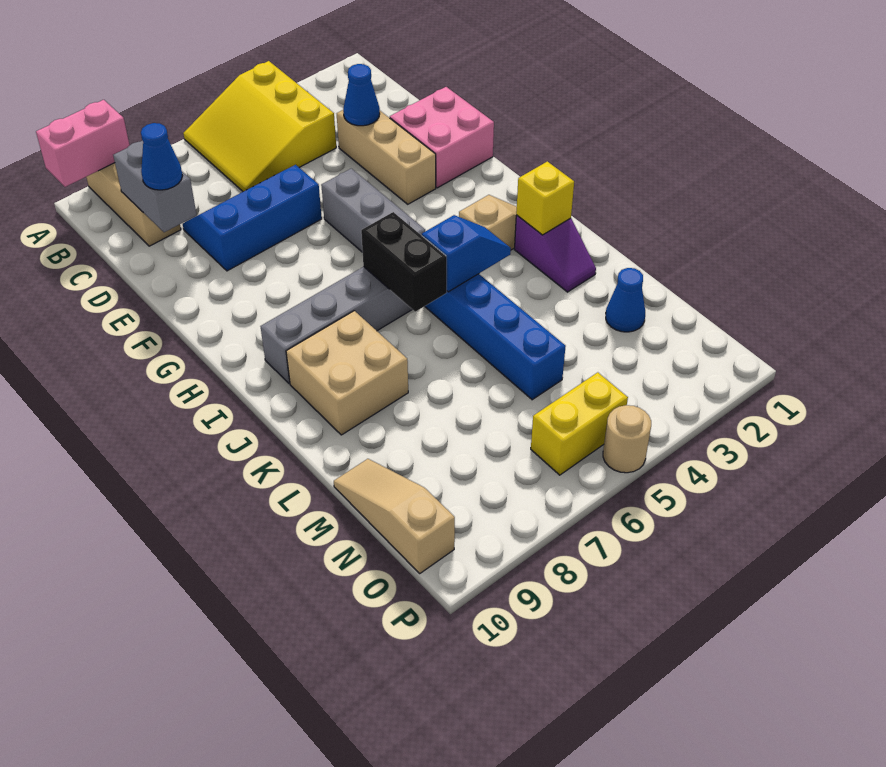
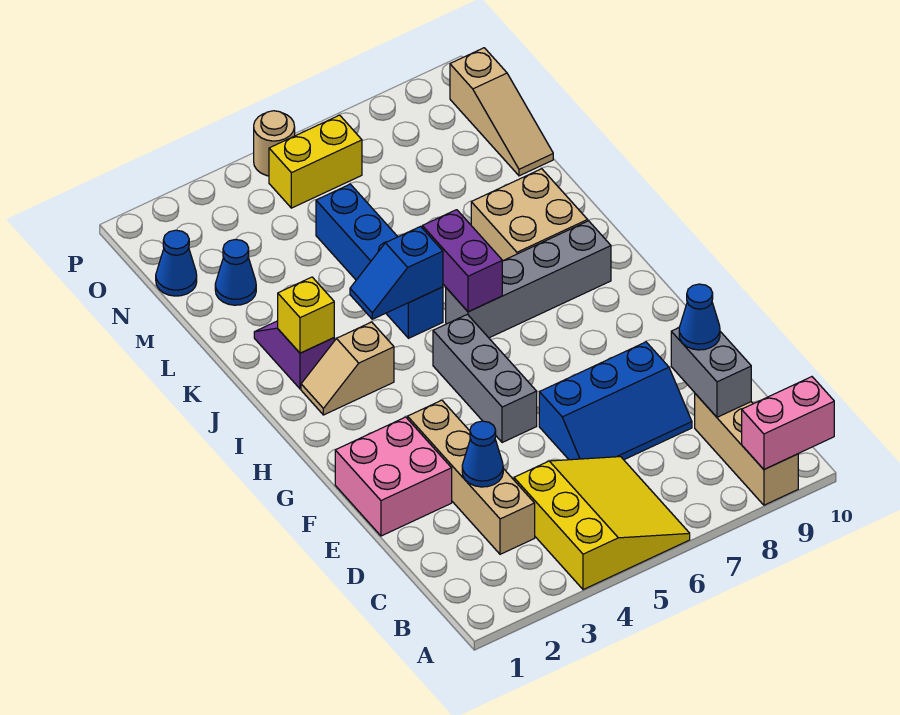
tan brick D3:F3 level 1 -> tan brick C3:F3 level 1
black brick I6:J6 level 2 -> purple brick I6:J6 level 2
none -> blue cone N1 level 1

